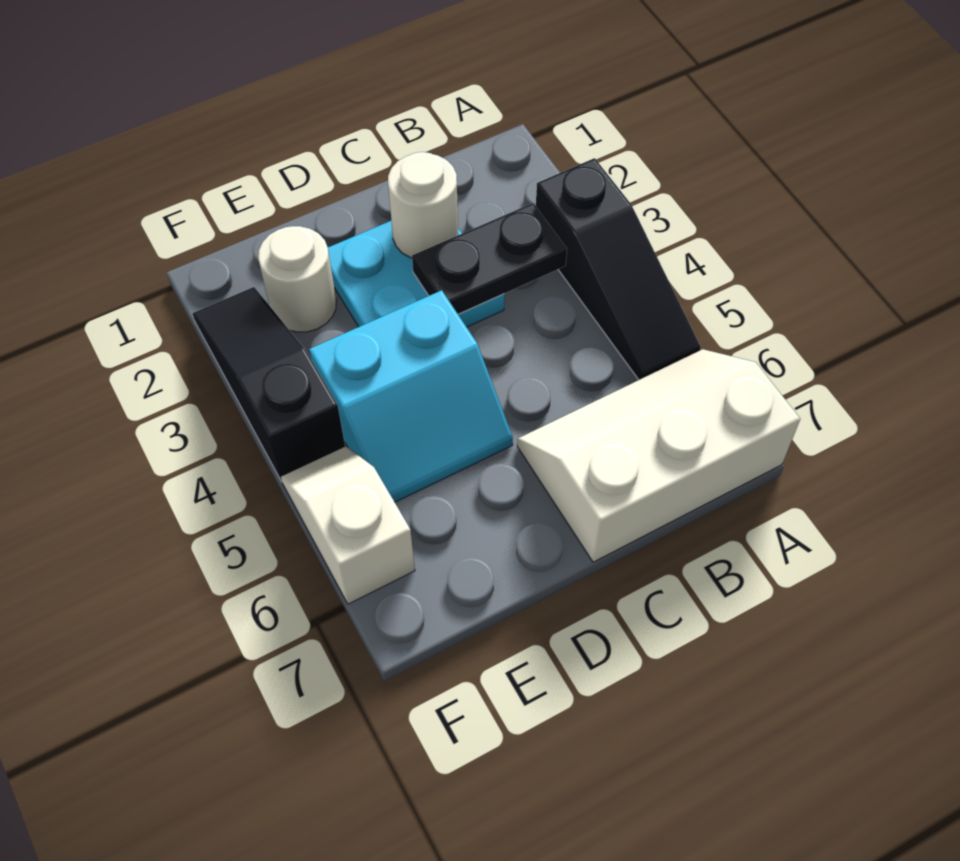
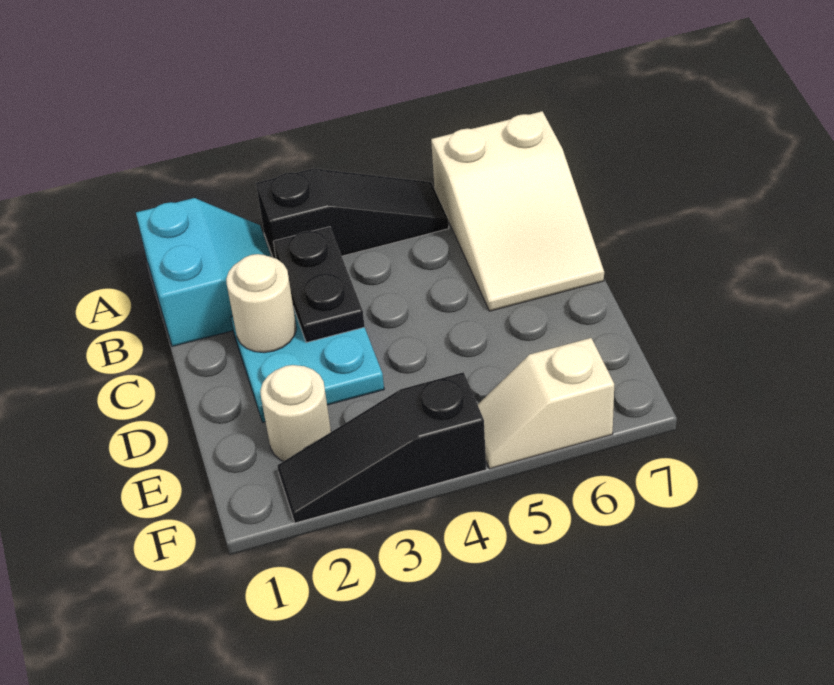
white slope A6:C7 level 1 top 7 -> white slope A6:C7 level 1 top A
cyan slope D4:E5 level 1 top 4 -> cyan slope A1:B2 level 1 top 1

